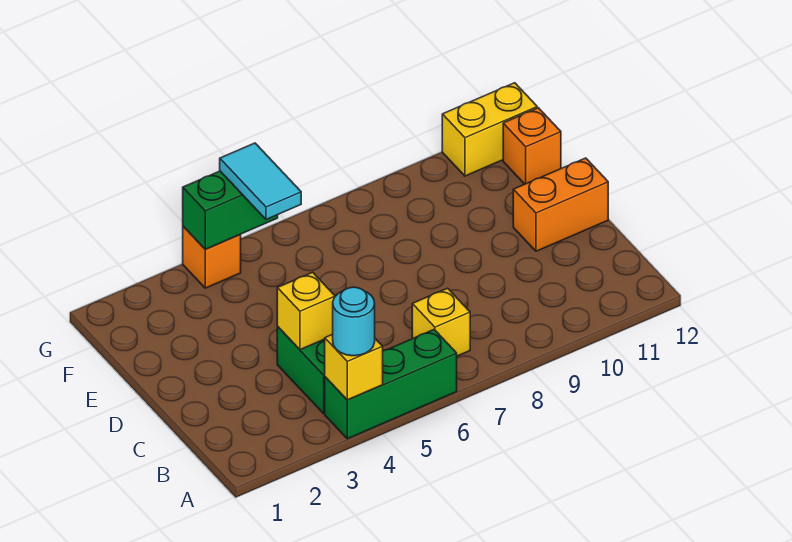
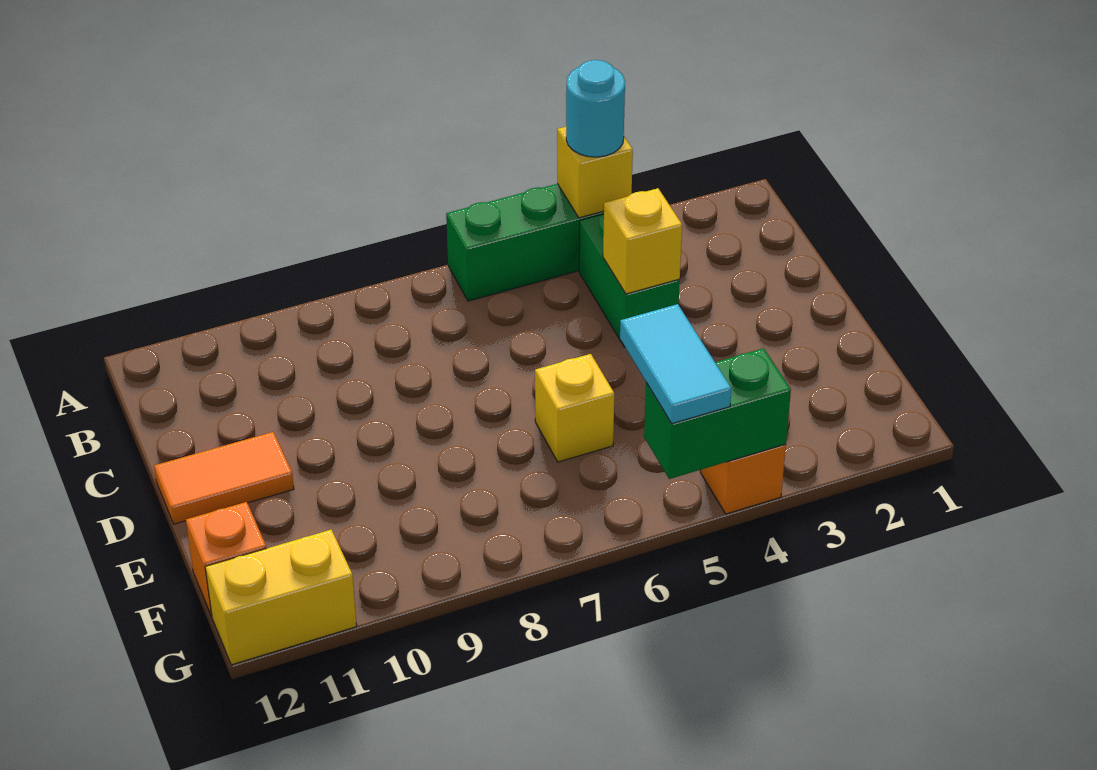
yellow brick B7 level 1 -> yellow brick E6 level 1
orange brick D11:D12 level 1 -> orange tile D11:D12 level 1

